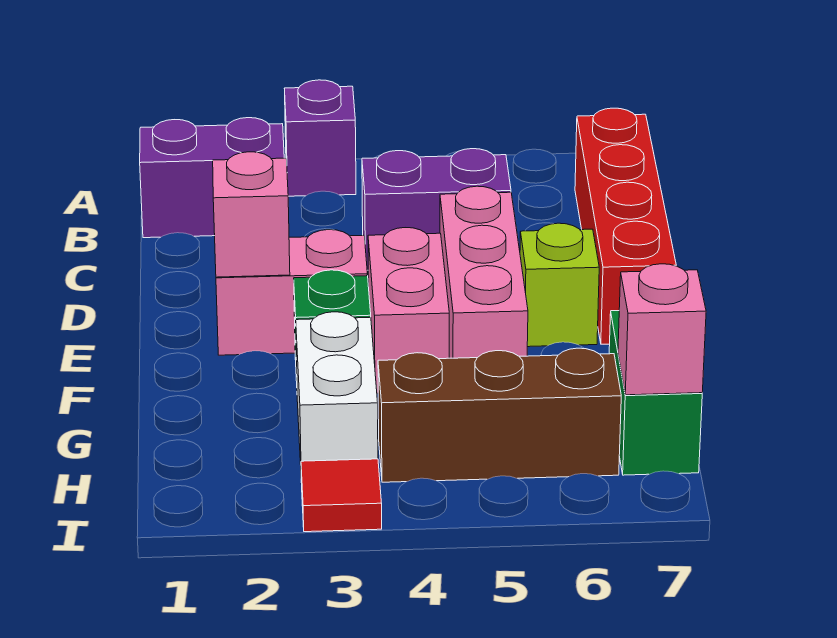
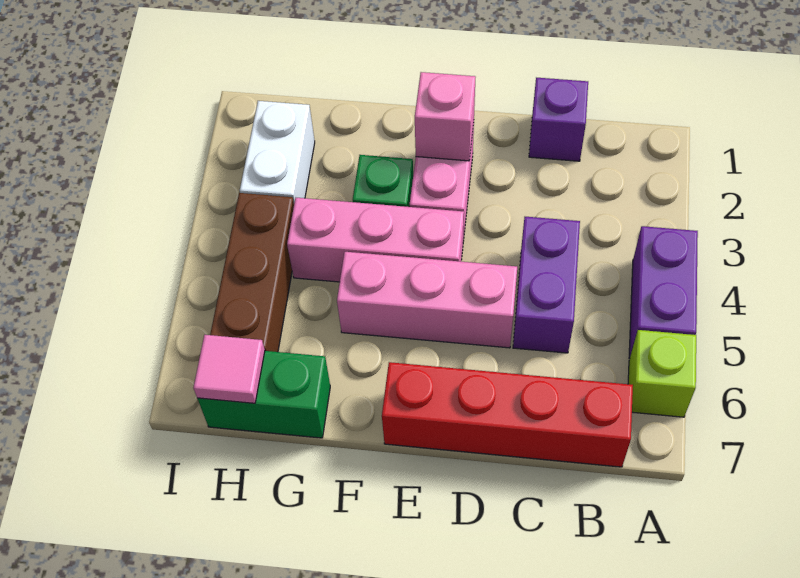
purple brick A3 level 1 -> purple brick C1 level 1
purple brick B1:B2 level 1 -> purple brick A4:A5 level 1
pink brick E4:F4 level 1 -> pink brick E4:G4 level 1
lime brick E6 level 1 -> lime brick A6 level 1
white brick G3:H3 level 1 -> white brick H2:H3 level 1
pink brick H7 level 2 -> pink tile H7 level 2
red tile I3 level 1 -> none

